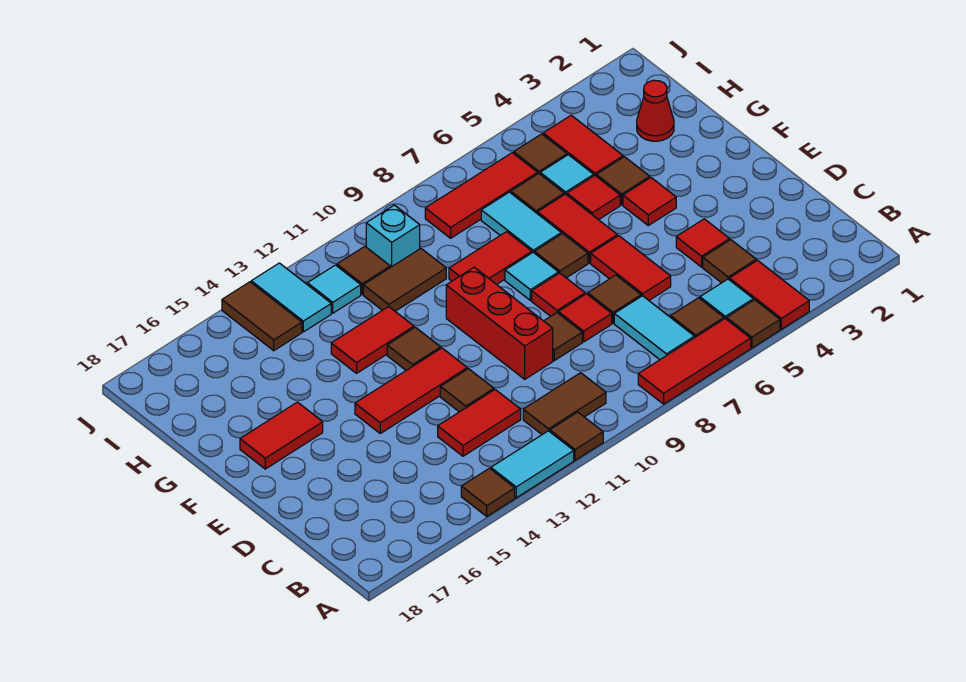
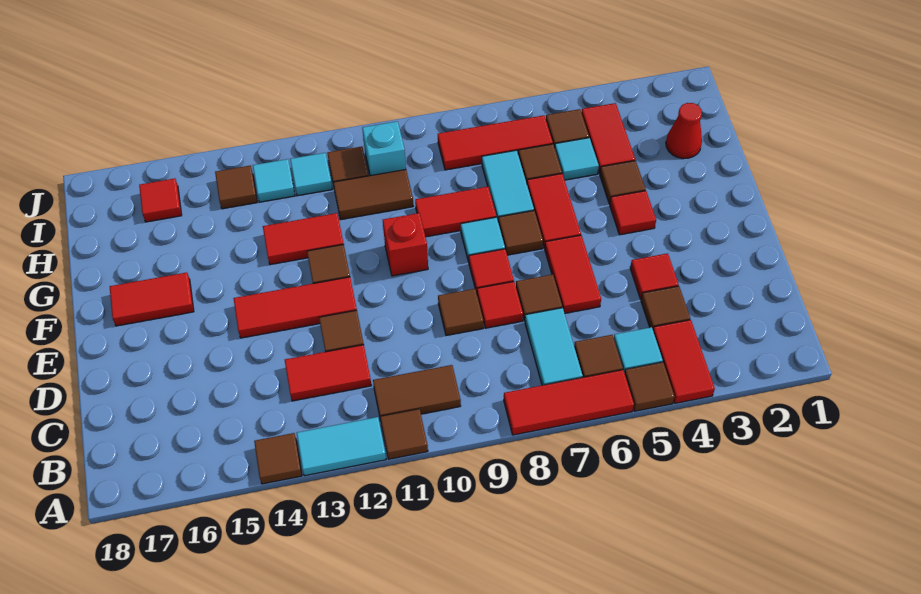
red brick D10:F10 level 1 -> red brick F10 level 1
red tile G5 level 1 -> red tile I16 level 1
cyan tile I13:J13 level 1 -> cyan tile I13 level 1
brown tile I14:J14 level 1 -> brown tile I14 level 1

